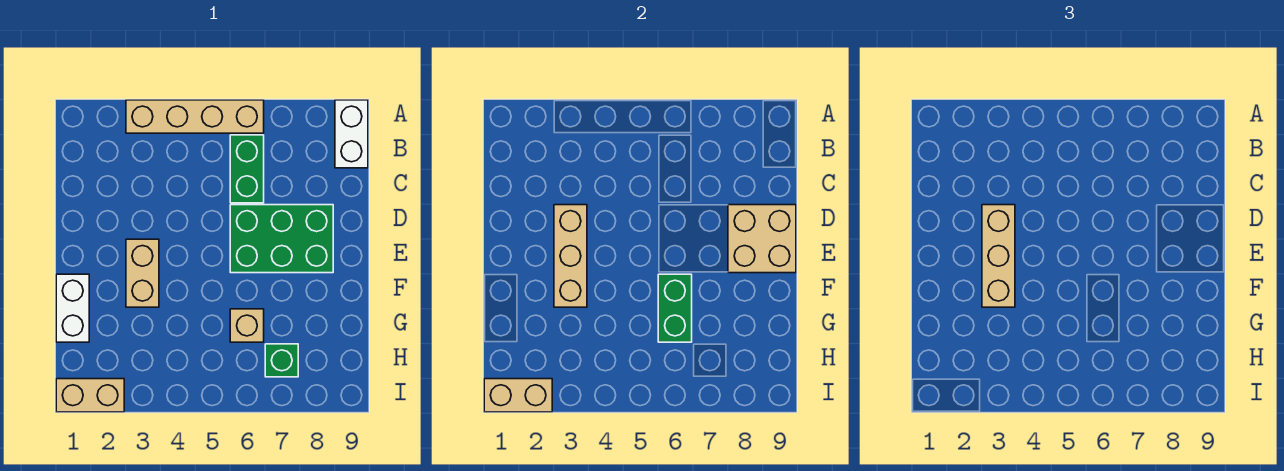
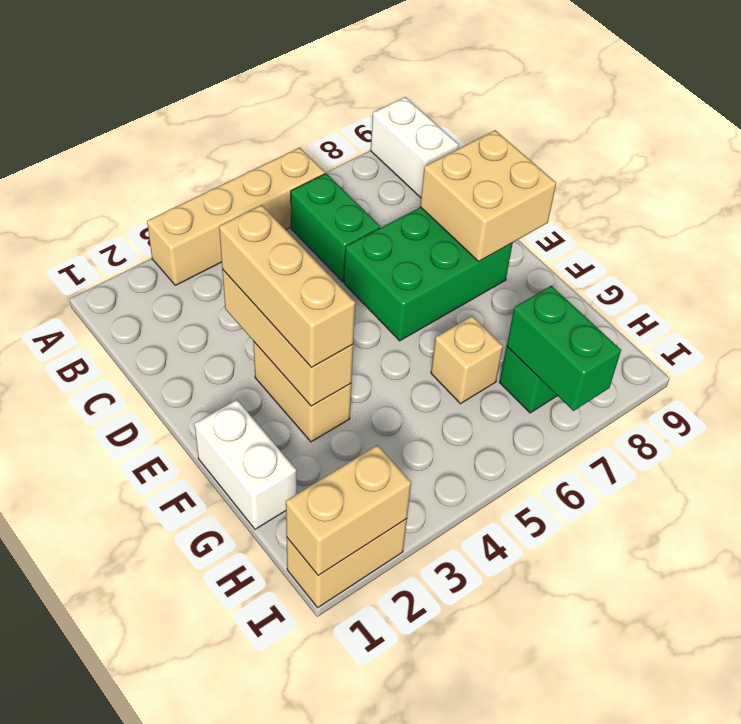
green brick F6:G6 level 2 -> green brick H7:I7 level 2

